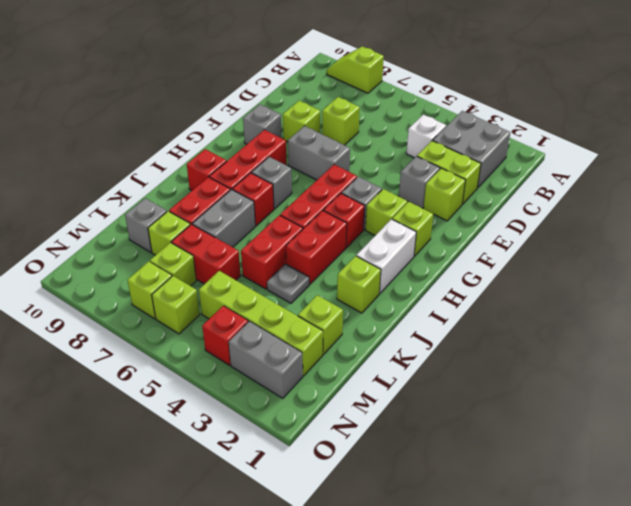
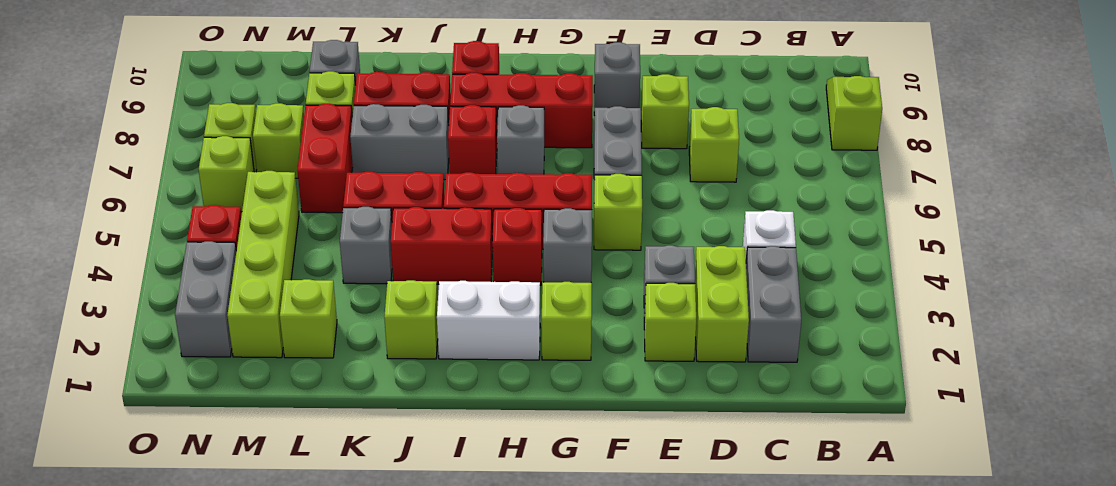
grey brick B2:C3 level 1 -> grey brick C2:C3 level 1
lime brick G3 level 1 -> lime brick F5 level 1
grey plate K4 level 1 -> grey brick K4 level 1

